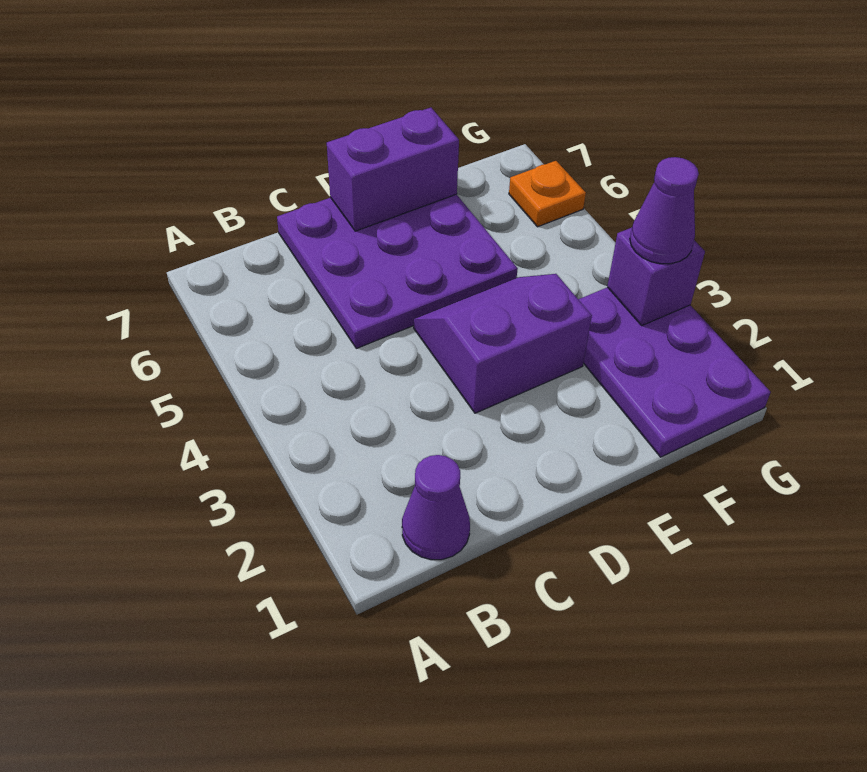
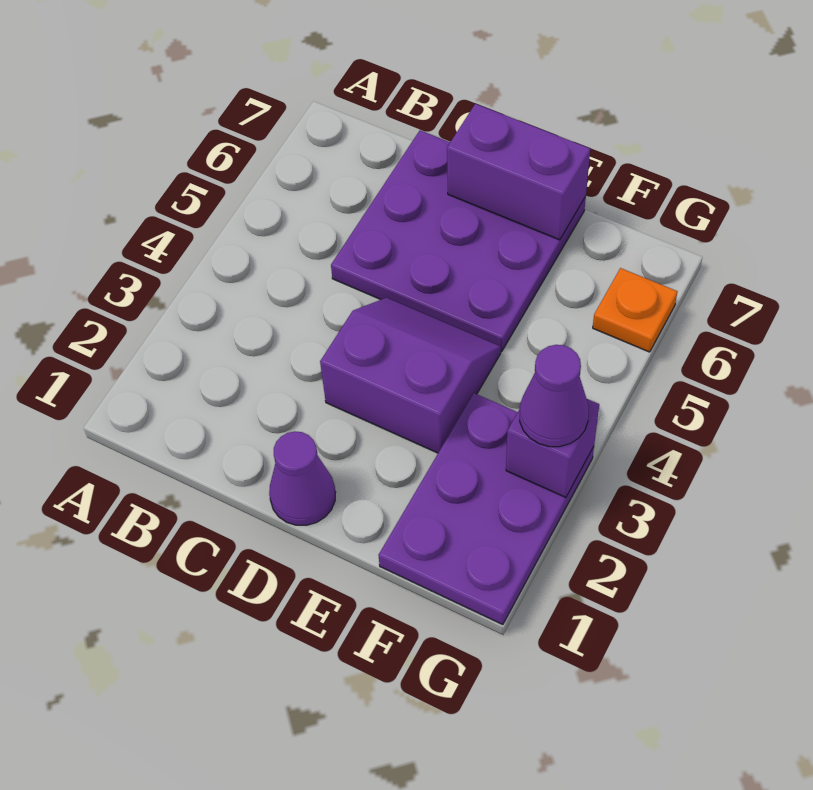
purple cone B1 level 1 -> purple cone D1 level 1

